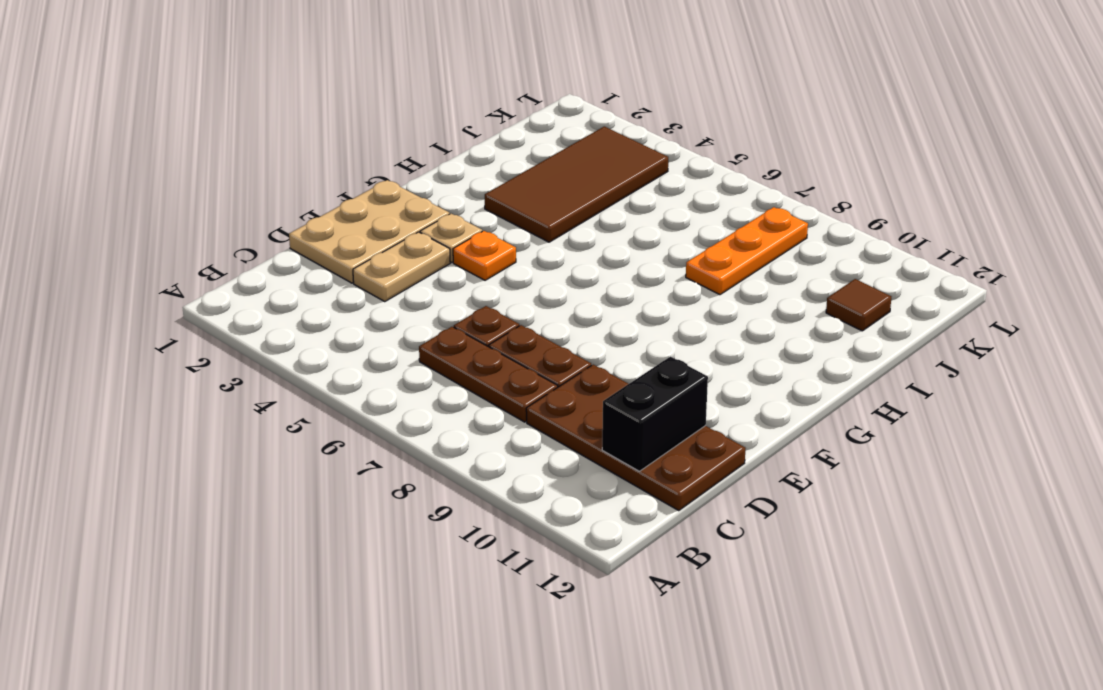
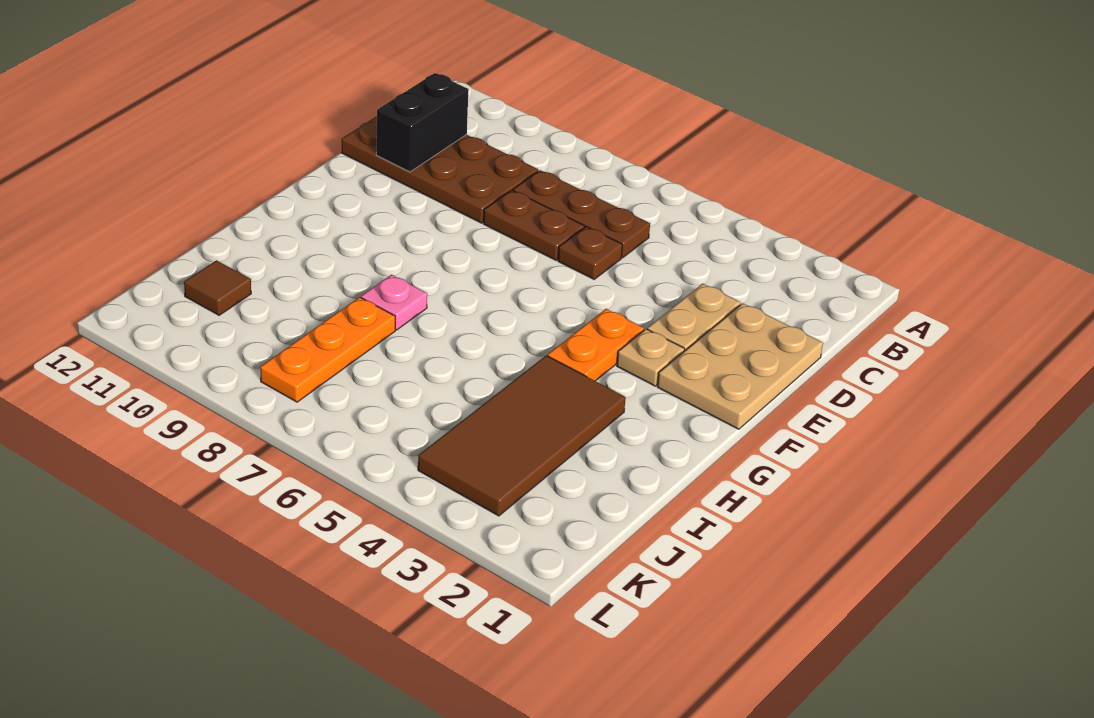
orange plate F4 level 1 -> orange plate F4:G4 level 1
none -> pink plate H8 level 1

